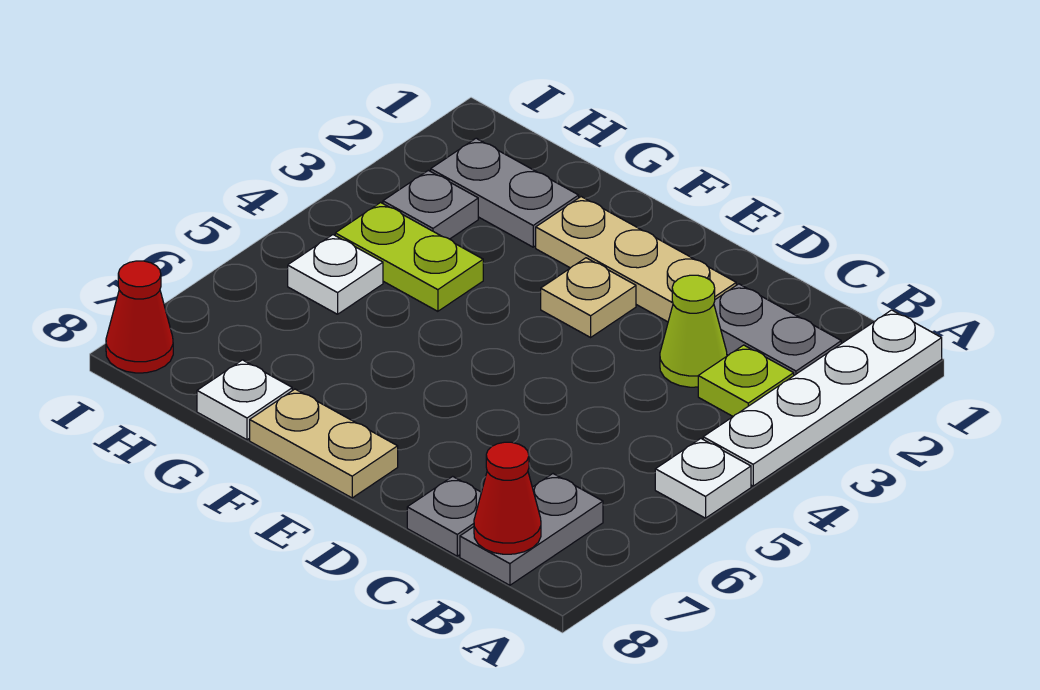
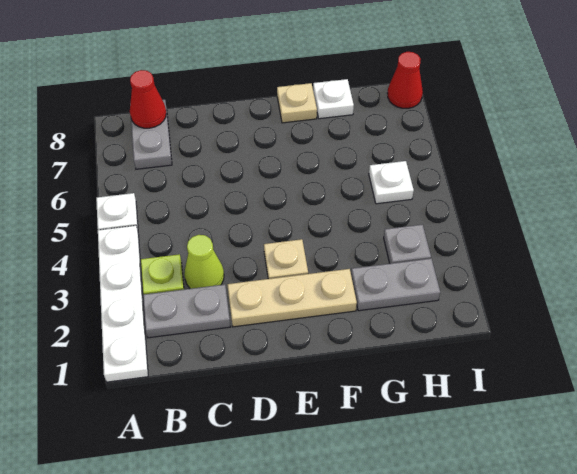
grey plate C8 level 1 -> none
tan plate E8:F8 level 1 -> tan plate F8 level 1
lime plate G4:H4 level 1 -> none

